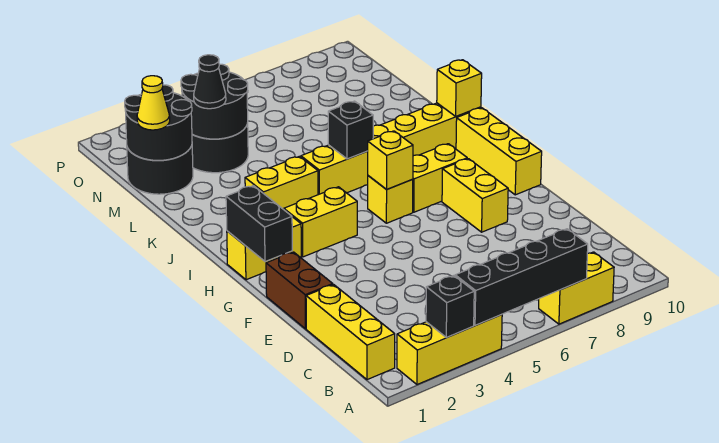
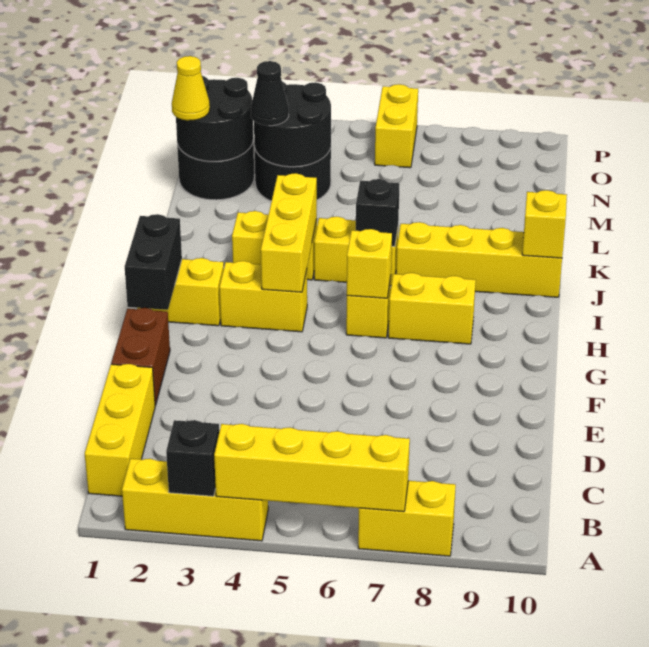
black brick A4:A7 level 2 -> yellow brick A4:A7 level 2
yellow brick F8:G8 level 1 -> yellow brick O6:P6 level 1
yellow brick G10:I10 level 1 -> yellow brick H4:J4 level 2

